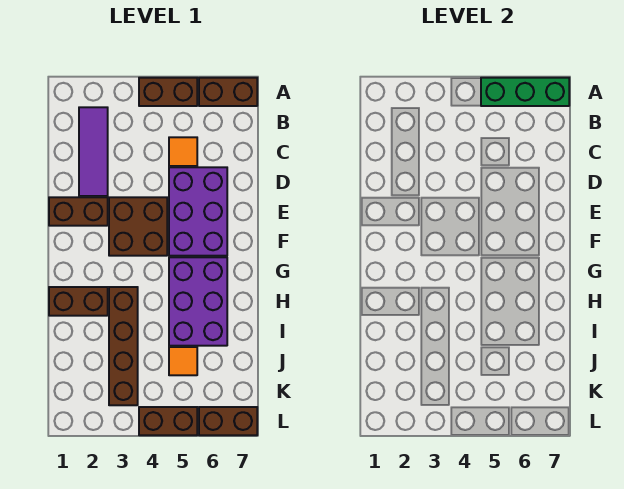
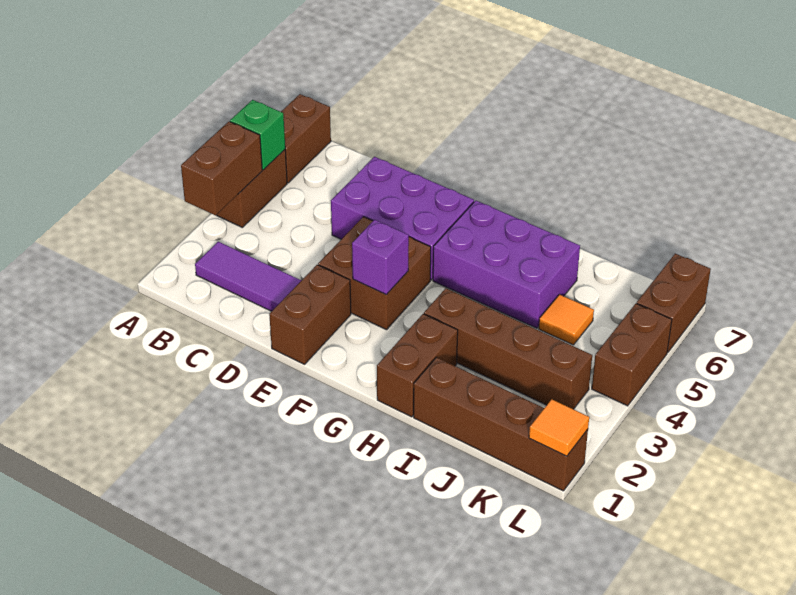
none -> brown brick A3:A4 level 2
green brick A5:A7 level 2 -> green brick A5 level 2
orange tile C5 level 1 -> orange tile L1 level 2
none -> purple brick F3 level 2
none -> brown brick I1:L1 level 1

